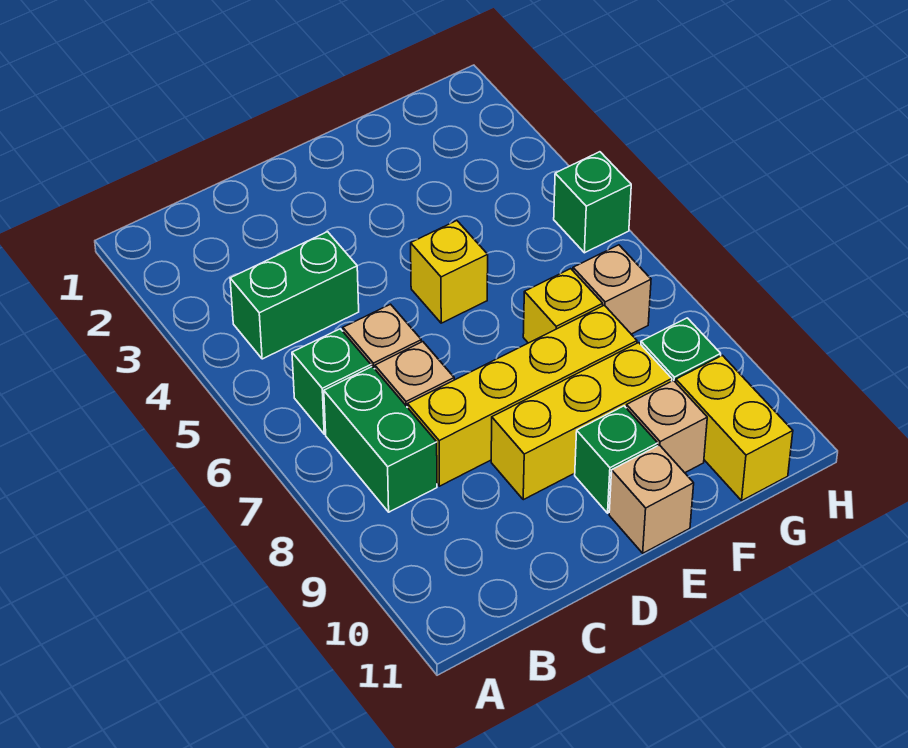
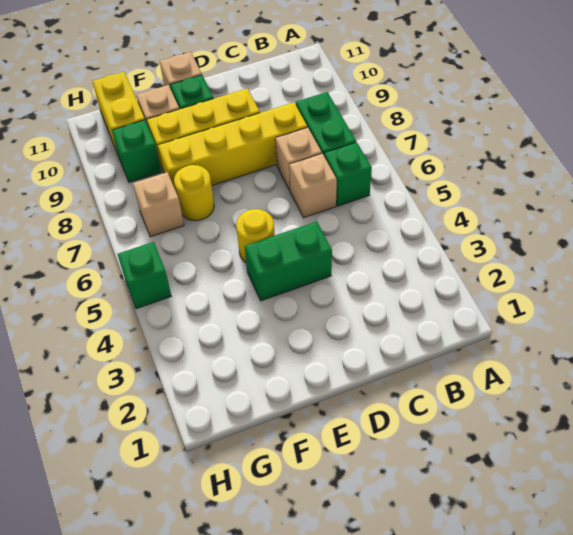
green brick B4:C4 level 1 -> green brick D4:E4 level 1
yellow brick E5 level 1 -> yellow round brick E5 level 1
yellow brick F7 level 1 -> yellow round brick F7 level 1

